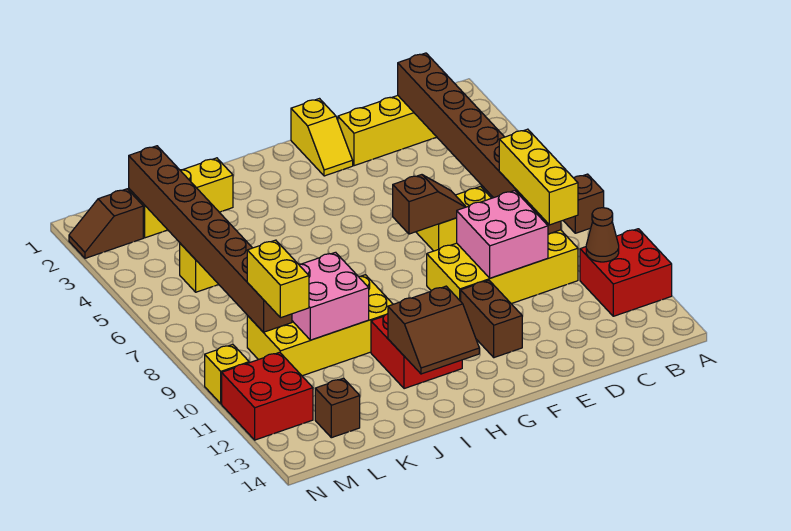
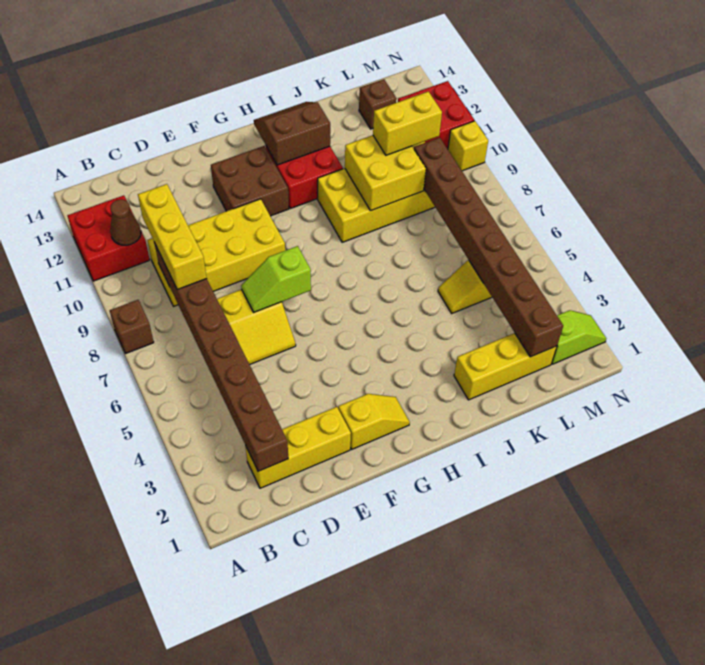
pink brick D9:E10 level 2 -> none
brown slope E7:F7 level 2 top F -> lime slope E7:F7 level 2 top F
yellow slope F1:F2 level 1 top 1 -> yellow slope F2:G2 level 1 top F
brown brick F11:F12 level 1 -> brown brick F11:G12 level 1
pink brick J9:K10 level 2 -> yellow brick J9:K10 level 2
yellow brick L9:L10 level 3 -> yellow brick K10:L10 level 3
brown slope M2:N2 level 1 top M -> lime slope M2:N2 level 1 top M

